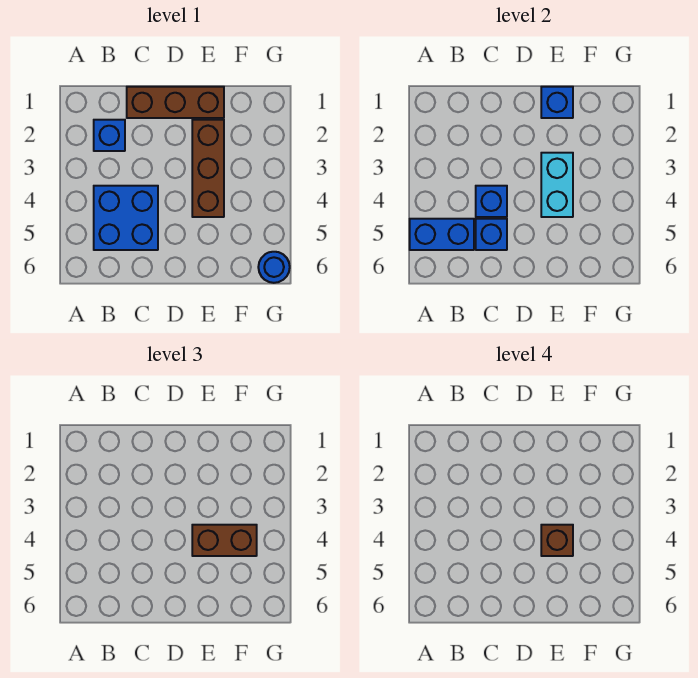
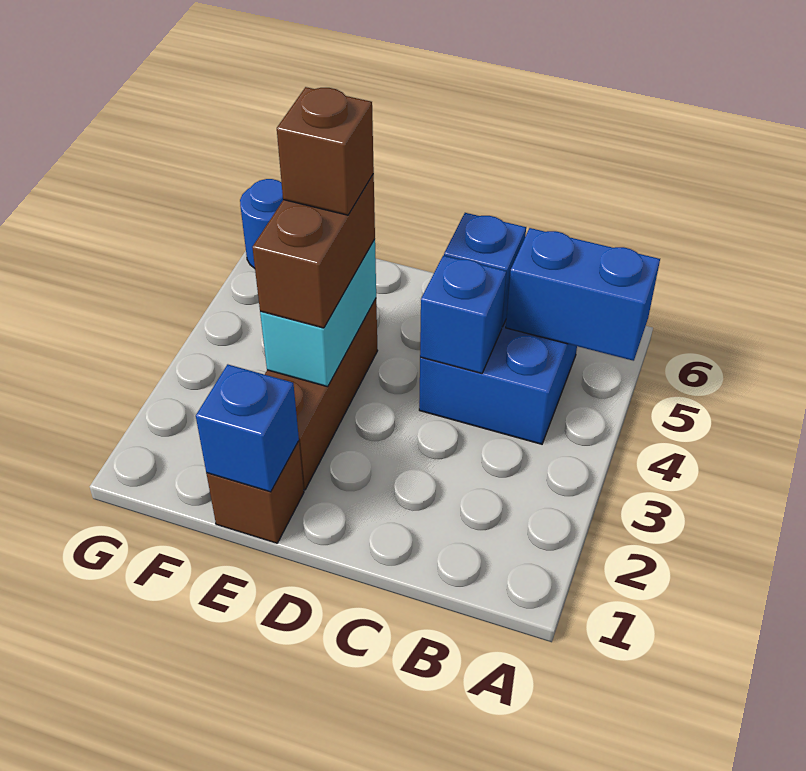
blue brick B2 level 1 -> none
brown brick C1:E1 level 1 -> brown brick E1 level 1
brown brick E4:F4 level 3 -> brown brick E3:E4 level 3

